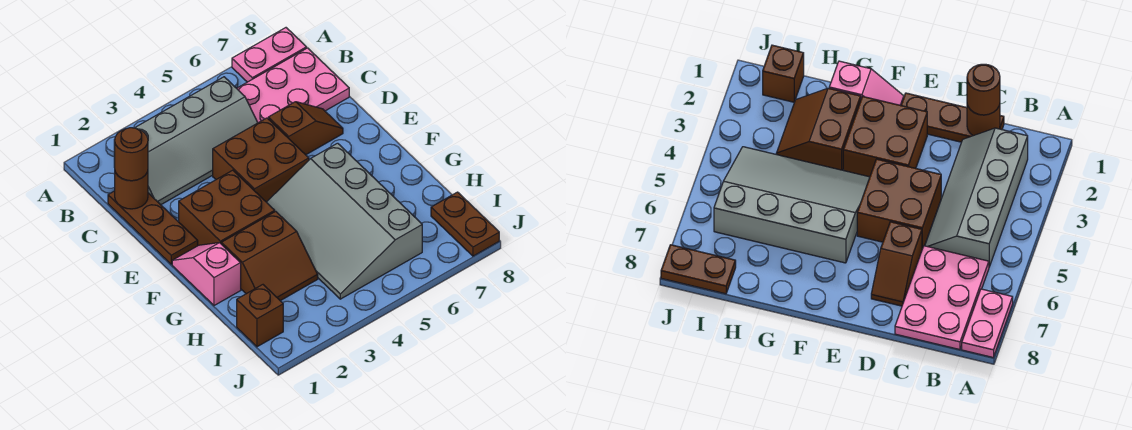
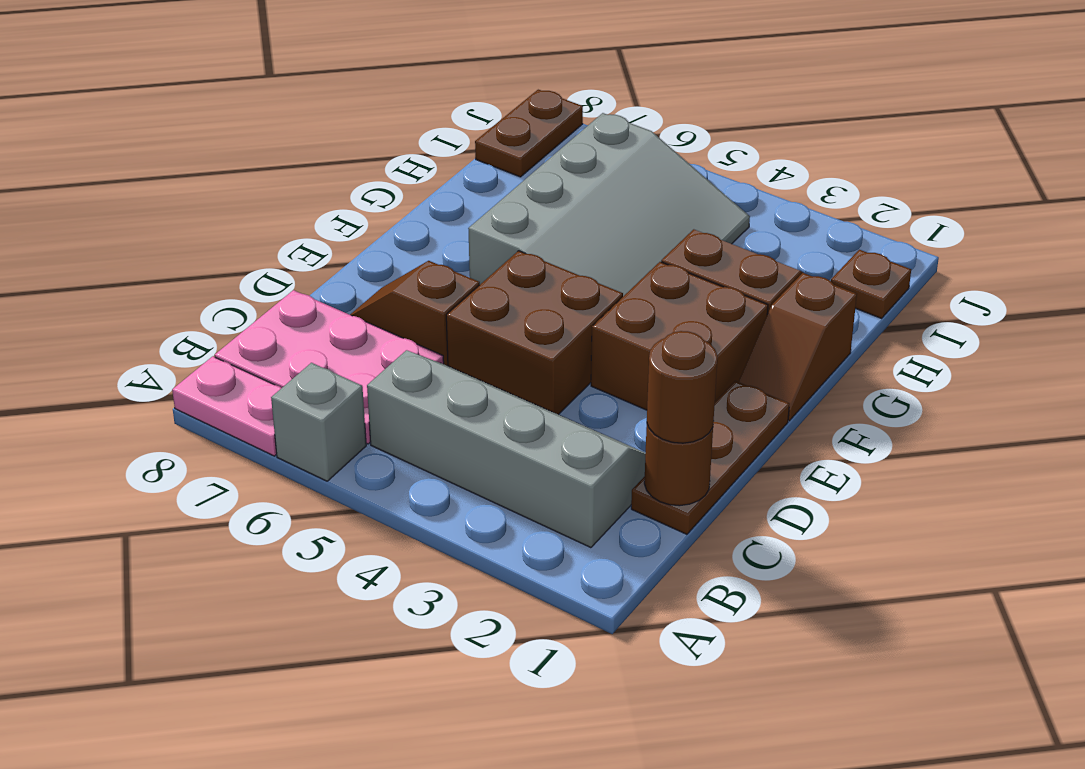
none -> grey brick A6 level 1
pink slope F1:G1 level 1 top G -> brown slope F1:G1 level 1 top G
brown brick I1 level 1 -> brown plate I1 level 1

